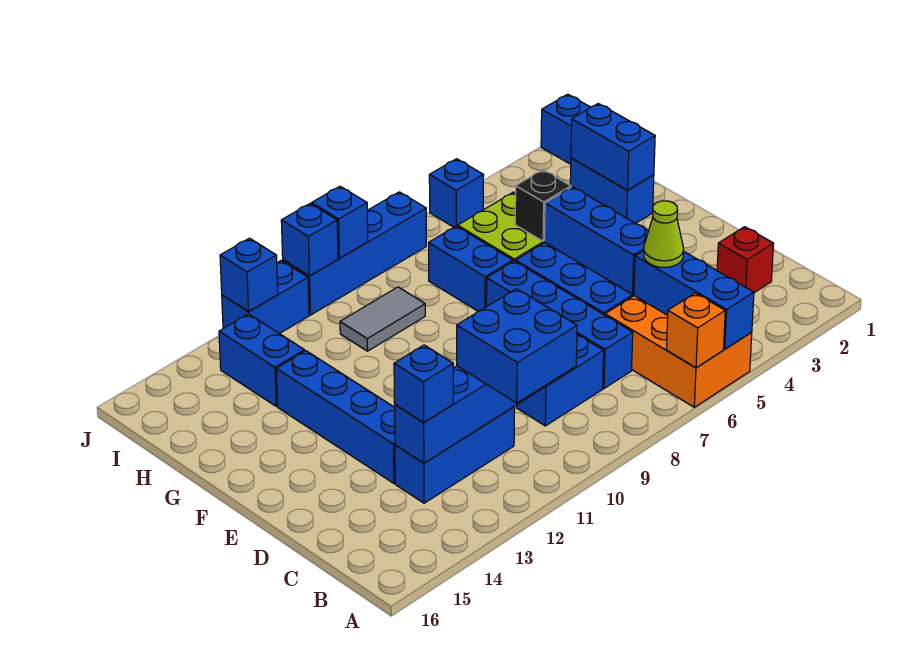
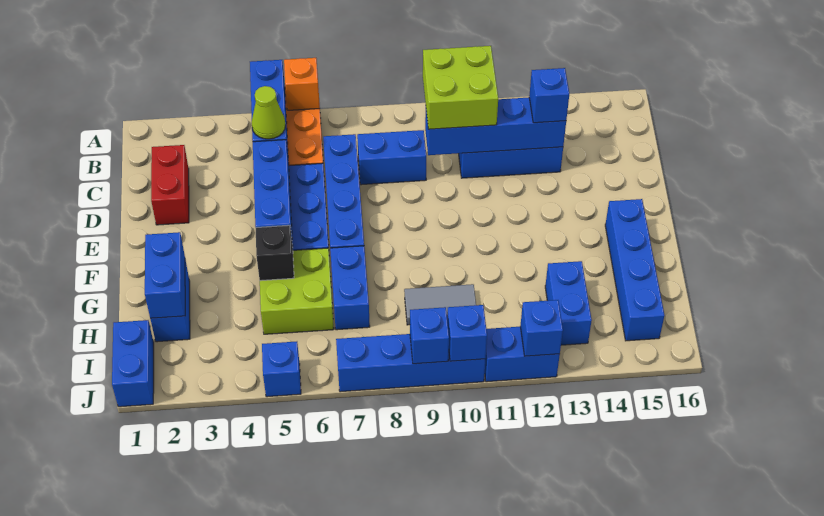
blue brick B10:C11 level 3 -> lime brick B10:C11 level 3
red brick C2 level 1 -> red brick C2:D2 level 1
blue brick D13:G13 level 1 -> blue brick F15:I15 level 1

